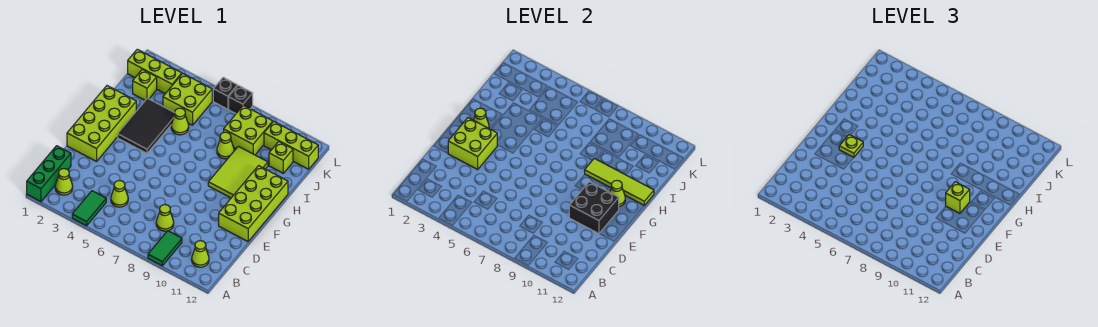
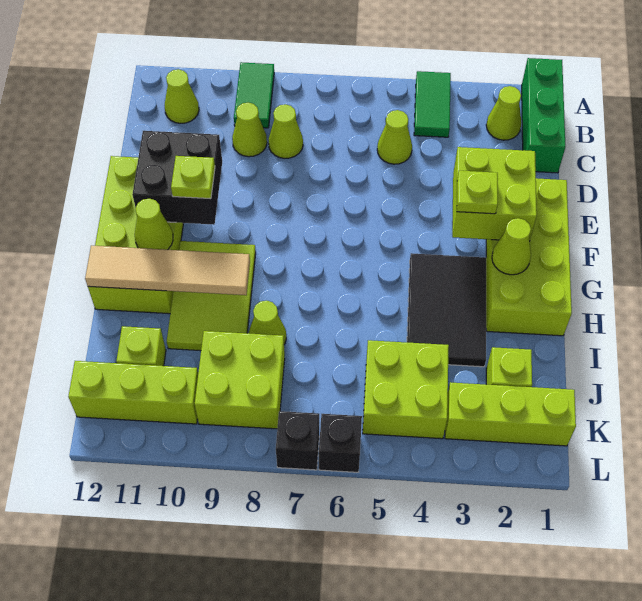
lime brick F10 level 3 -> lime plate F10 level 3
lime tile H9:H12 level 2 -> tan tile H9:H12 level 2
lime cone I5 level 1 -> lime cone C9 level 1

